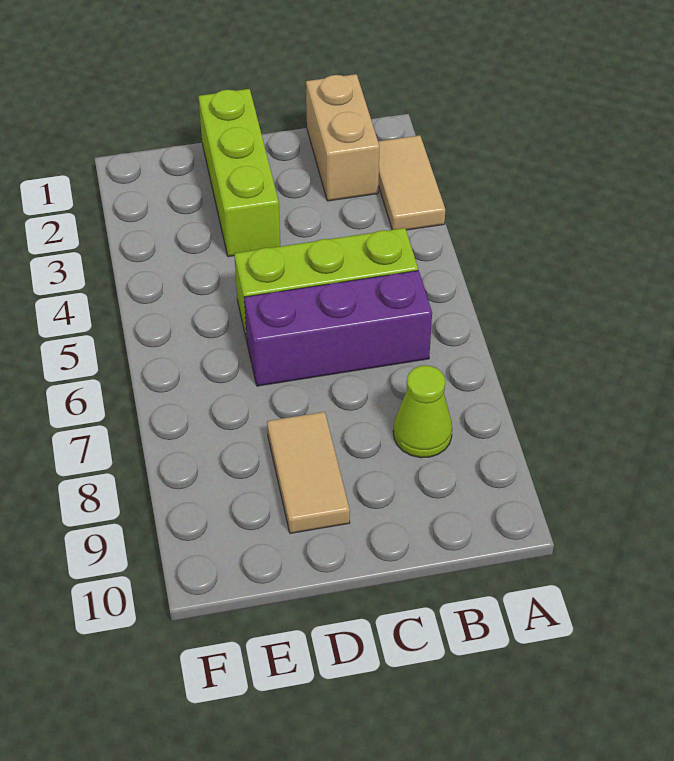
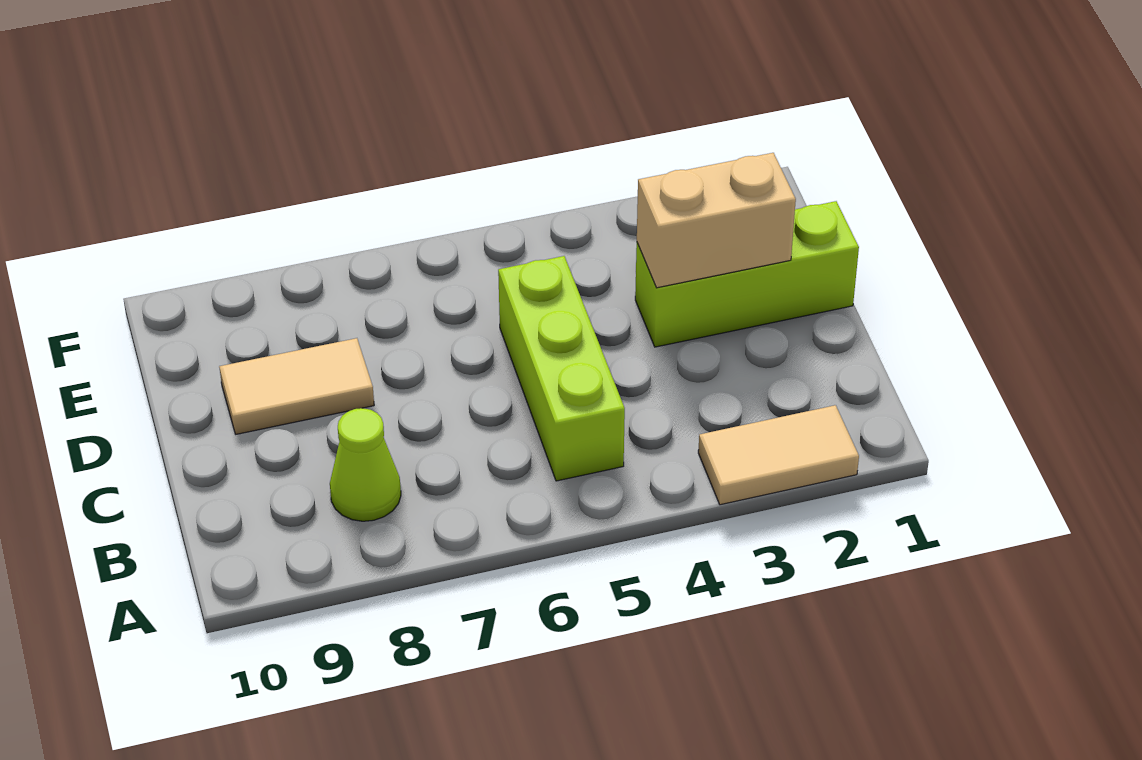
tan brick B1:B2 level 1 -> tan brick D2:D3 level 2
purple brick B6:D6 level 1 -> none

